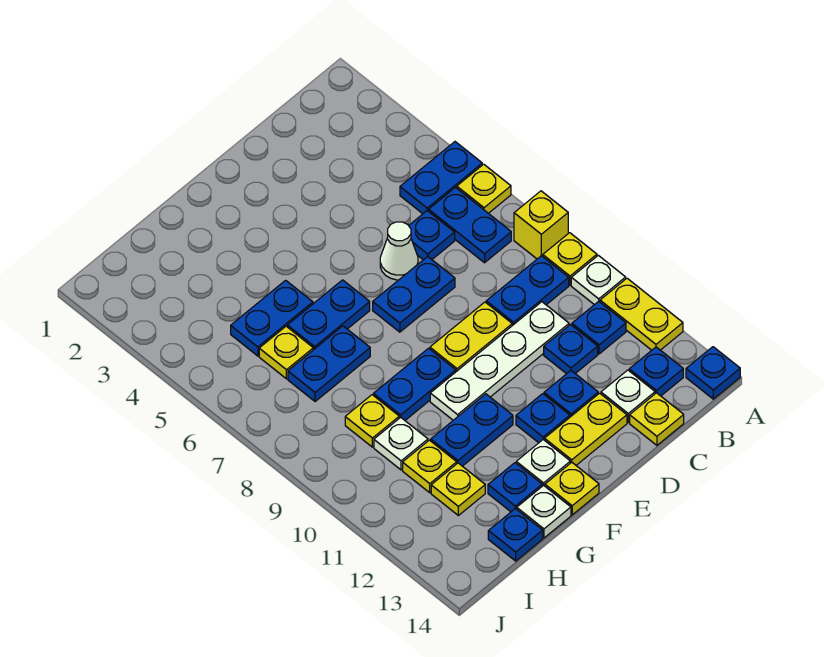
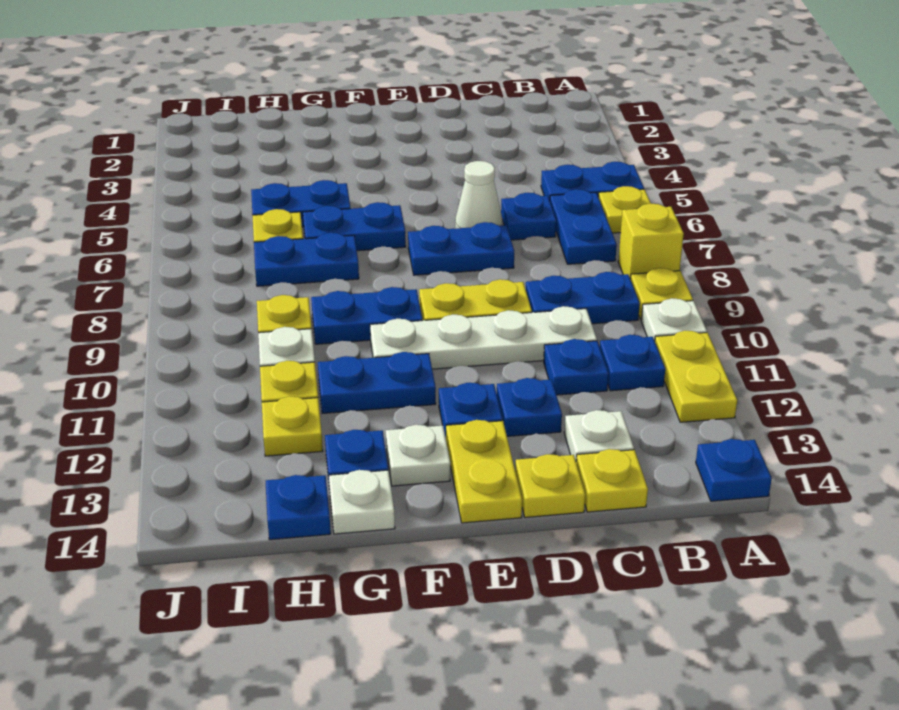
blue plate B13 level 1 -> none
yellow plate D13:E13 level 1 -> yellow plate E13:E14 level 1
yellow plate F14 level 1 -> yellow plate D14 level 1

